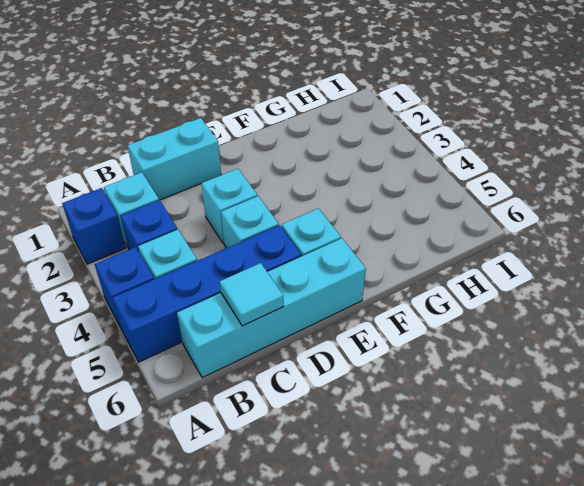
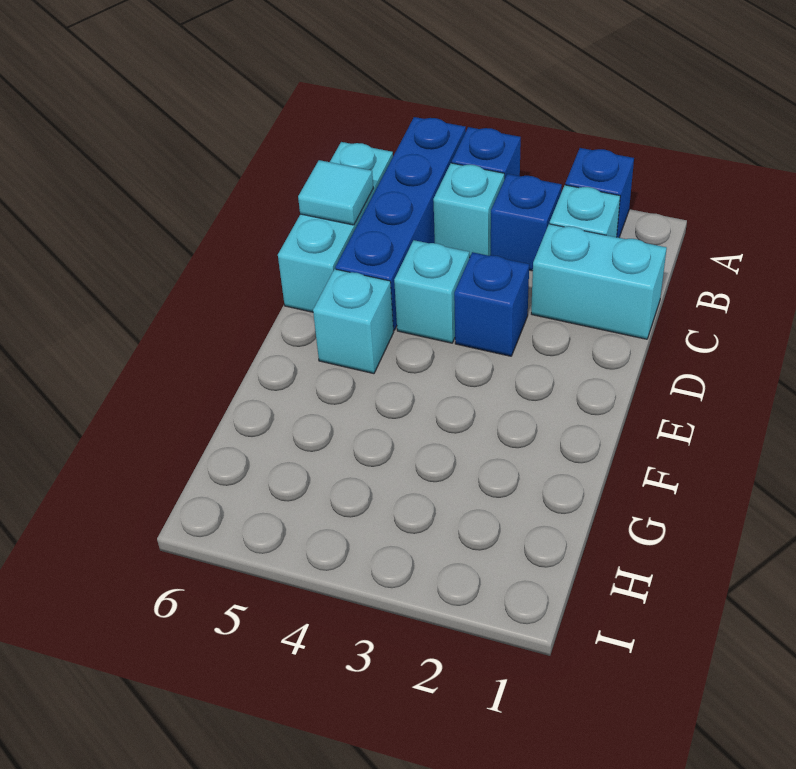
cyan brick B6:E6 level 1 -> cyan brick B6:D6 level 1
cyan brick C1:D1 level 1 -> cyan brick C1:C2 level 1
cyan brick D3 level 1 -> blue brick D3 level 1

